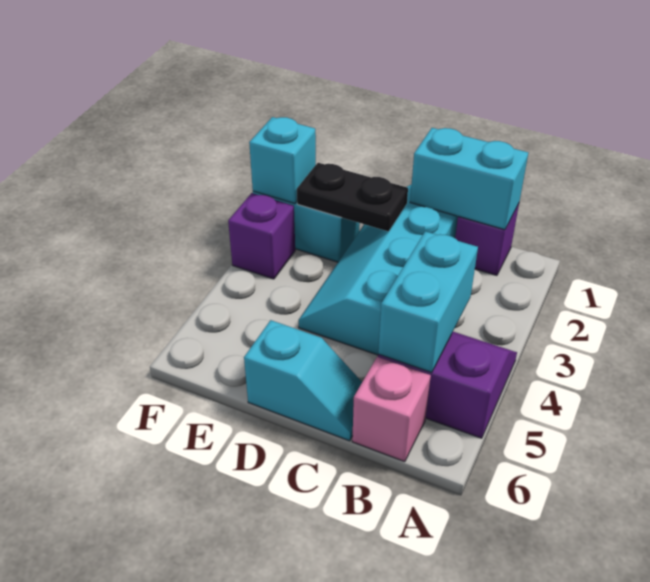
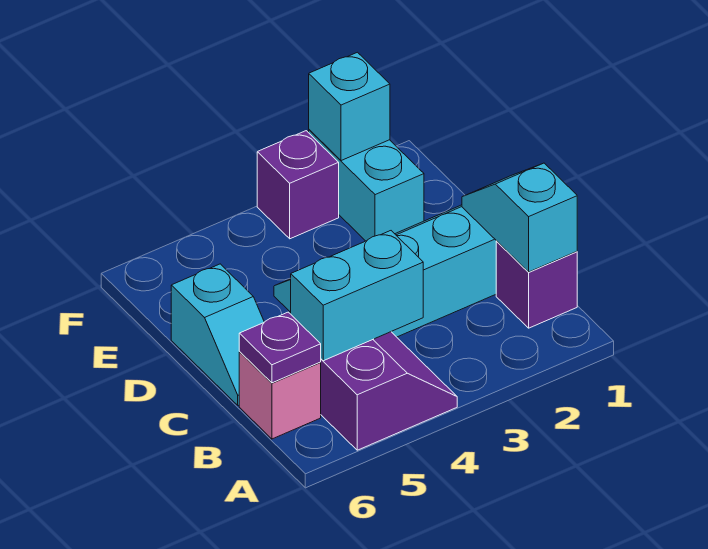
cyan brick B1:C1 level 2 -> cyan slope B1:C1 level 2 top B
none -> purple plate B6 level 2
black plate D2:E2 level 2 -> none

